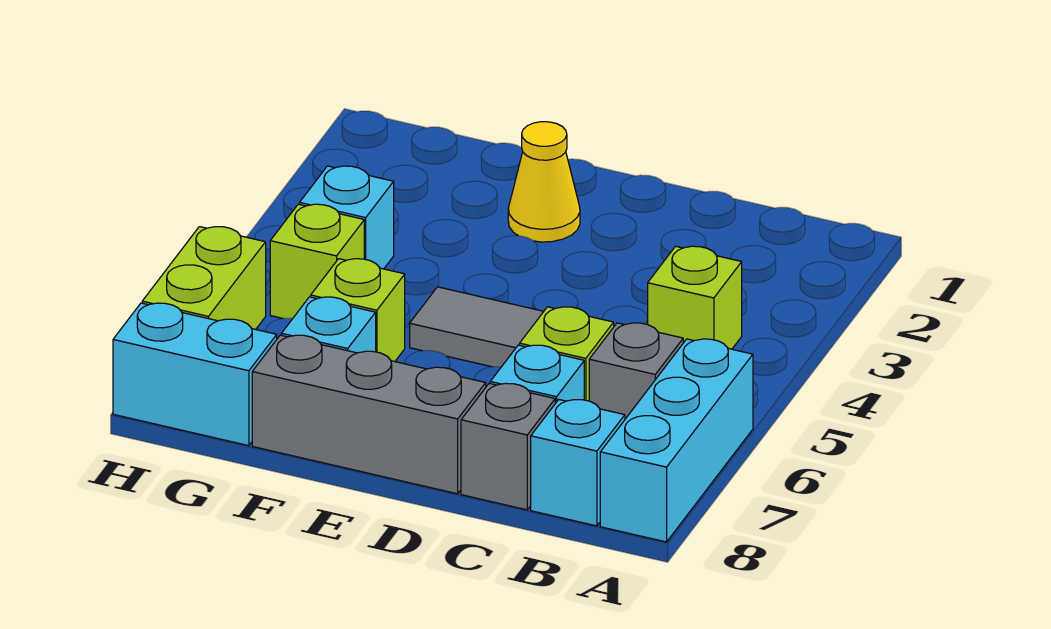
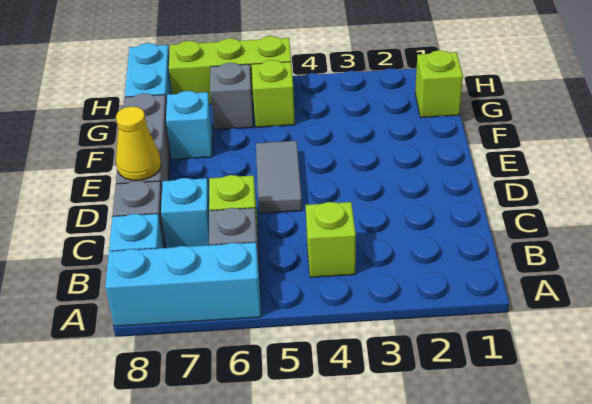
yellow cone E2 level 1 -> yellow cone D8 level 2
lime brick F6 level 1 -> lime brick G1 level 1
cyan brick G4 level 1 -> none
none -> grey brick G6 level 1
lime brick H6:H7 level 1 -> lime brick H5:H7 level 1

